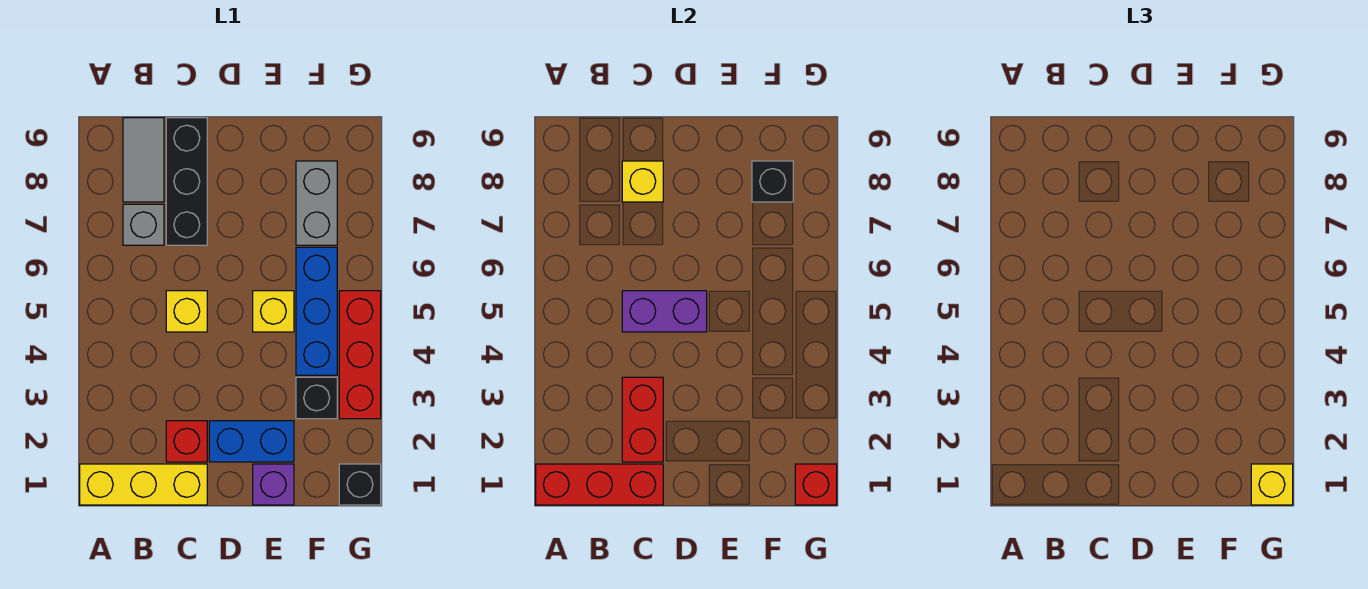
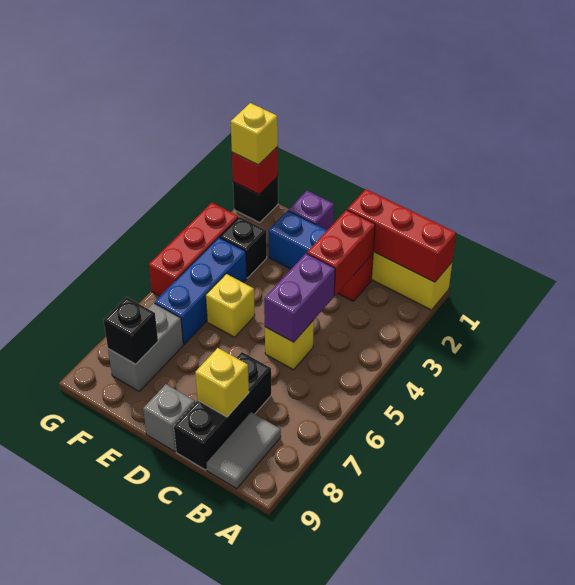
grey brick B7 level 1 -> grey brick D9 level 1
purple brick C5:D5 level 2 -> purple brick C4:C5 level 2

